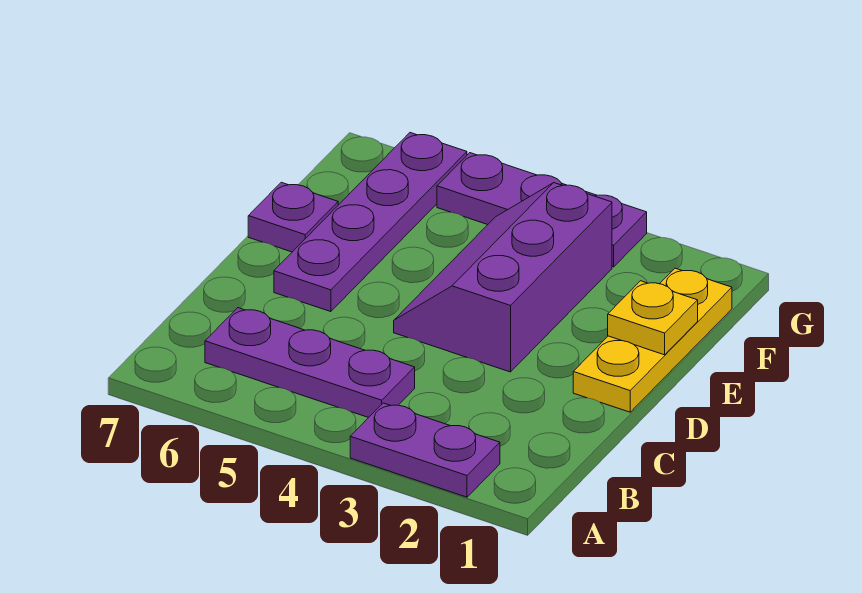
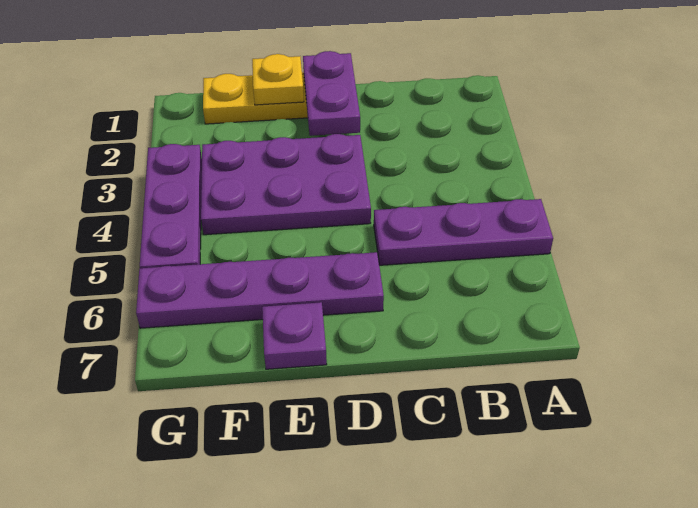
purple plate A2:A3 level 1 -> purple plate D1:D2 level 2
purple plate B4:B6 level 1 -> purple plate A5:C5 level 1
purple slope D3:F4 level 1 top 3 -> purple plate D3:F4 level 1

